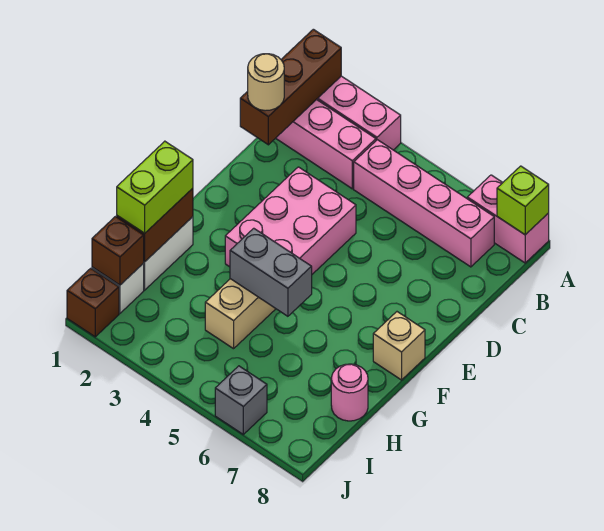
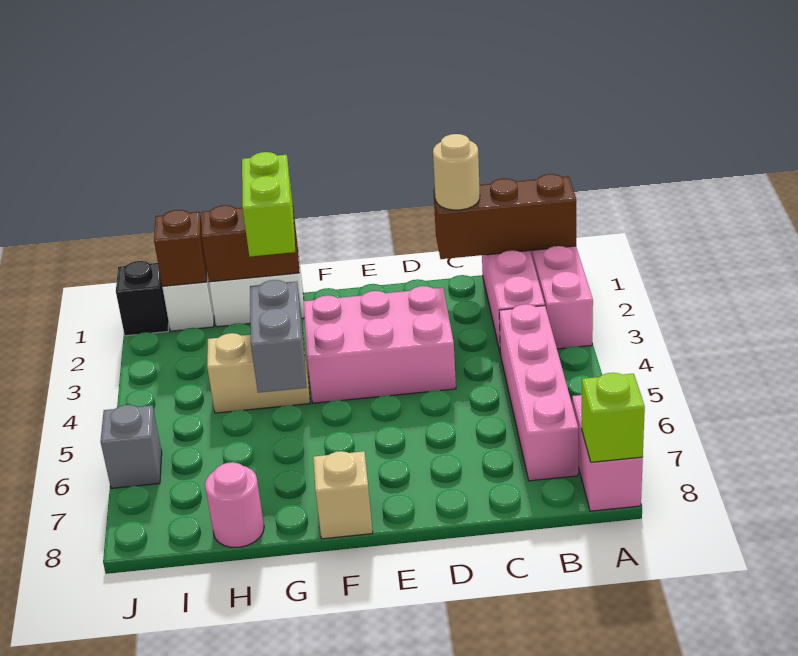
lime brick G1:H1 level 3 -> lime brick G1:G2 level 3
brown brick J1 level 1 -> black brick J1 level 1

